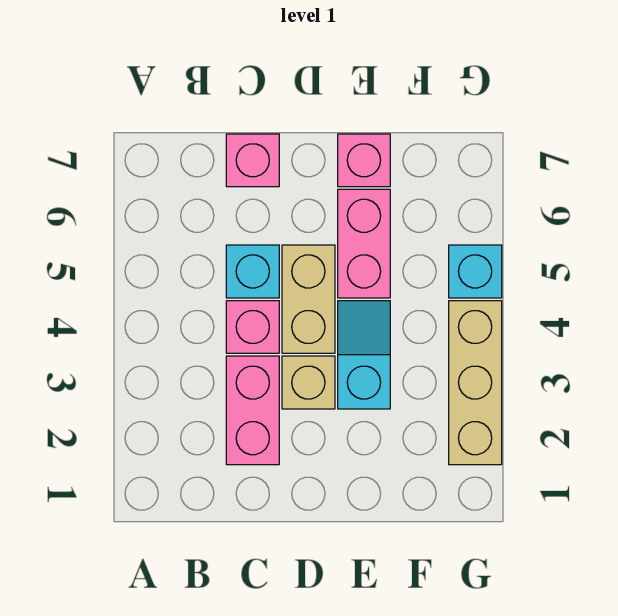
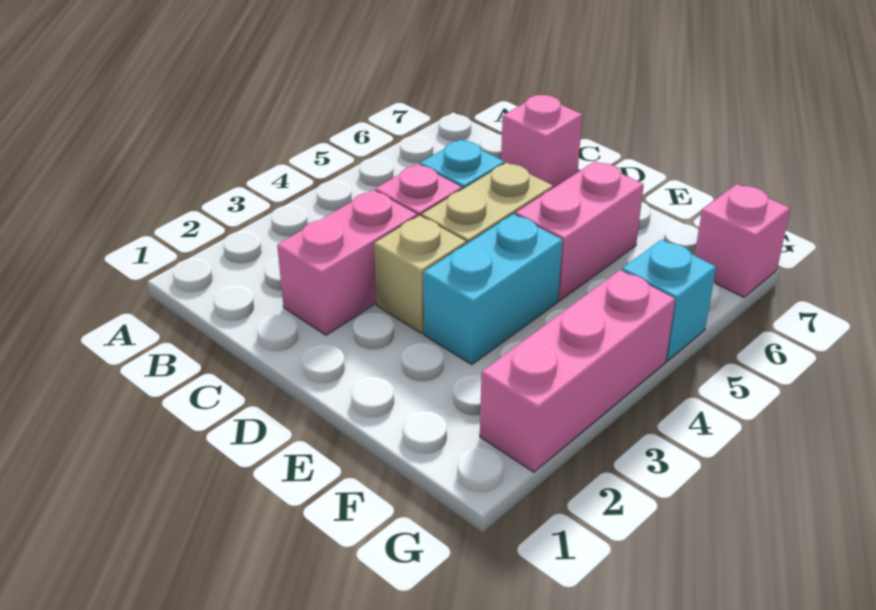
cyan slope E3:E4 level 1 top 3 -> cyan brick E3:E4 level 1
pink brick E7 level 1 -> pink brick G7 level 1
tan brick G2:G4 level 1 -> pink brick G2:G4 level 1

